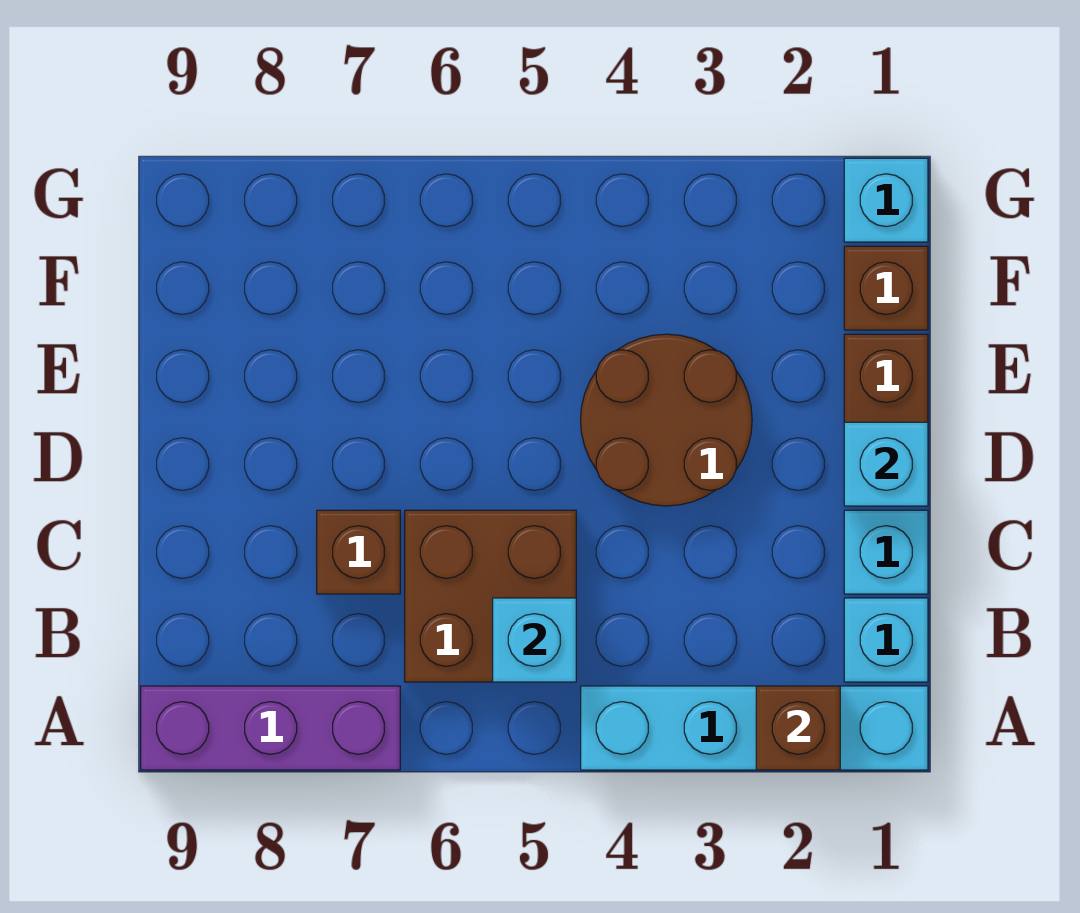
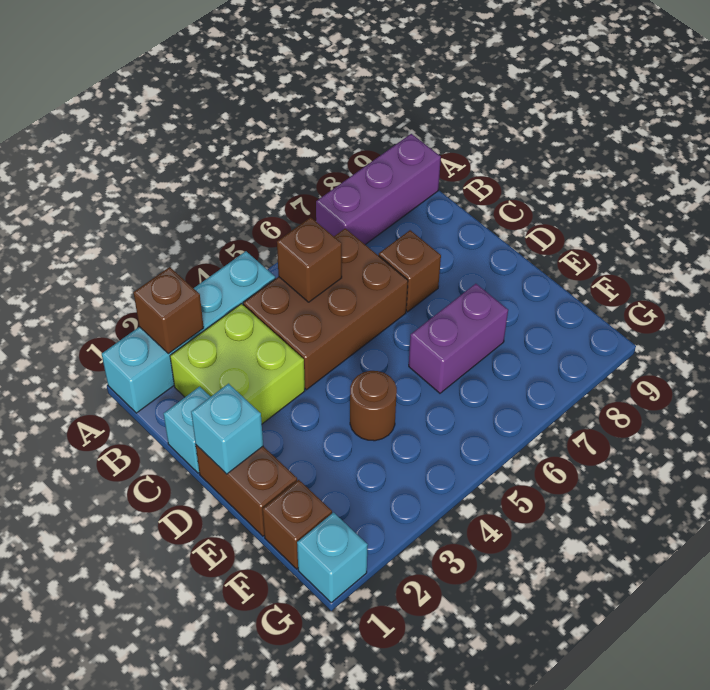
cyan brick B1 level 1 -> none
none -> lime brick B2:C3 level 1
brown brick B5:C6 level 1 -> brown brick B4:C6 level 1
cyan brick B5 level 2 -> brown brick B5 level 2
brown round brick D3:E4 level 1 -> brown round brick E4 level 1
none -> purple brick E6:E7 level 1

